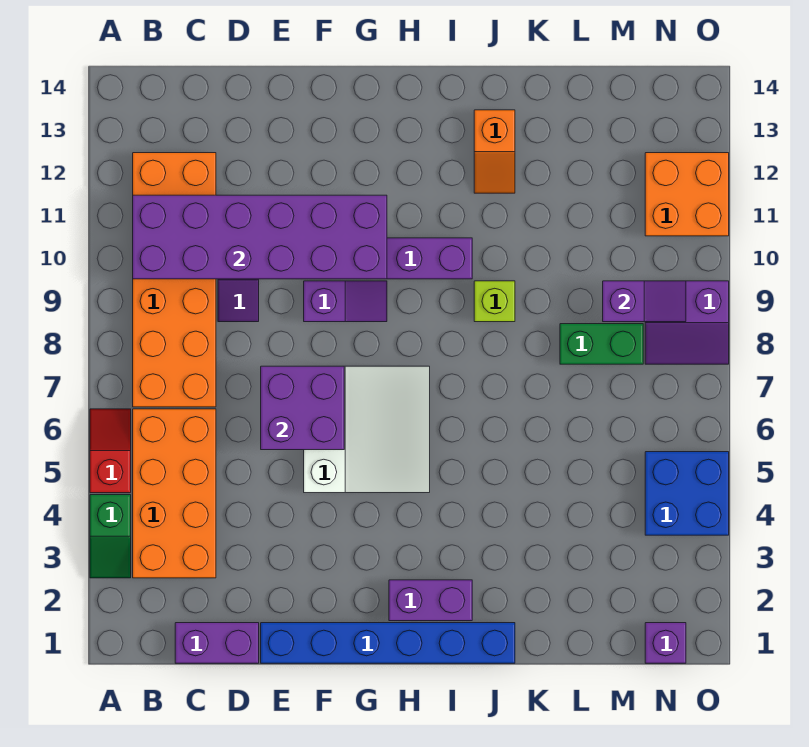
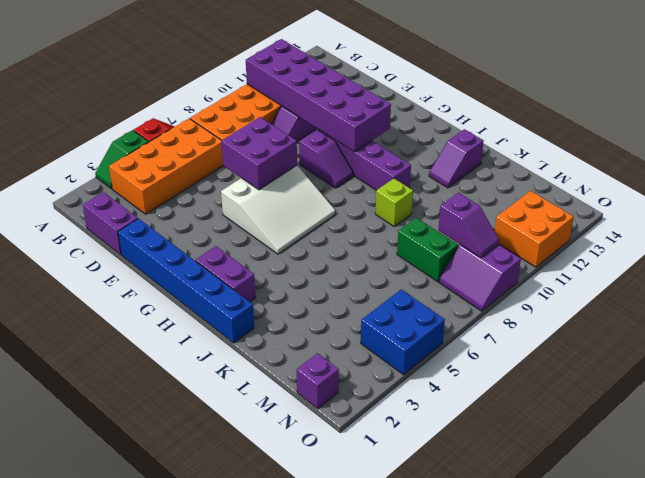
orange slope J12:J13 level 1 top 13 -> purple slope J12:J13 level 1 top 13

